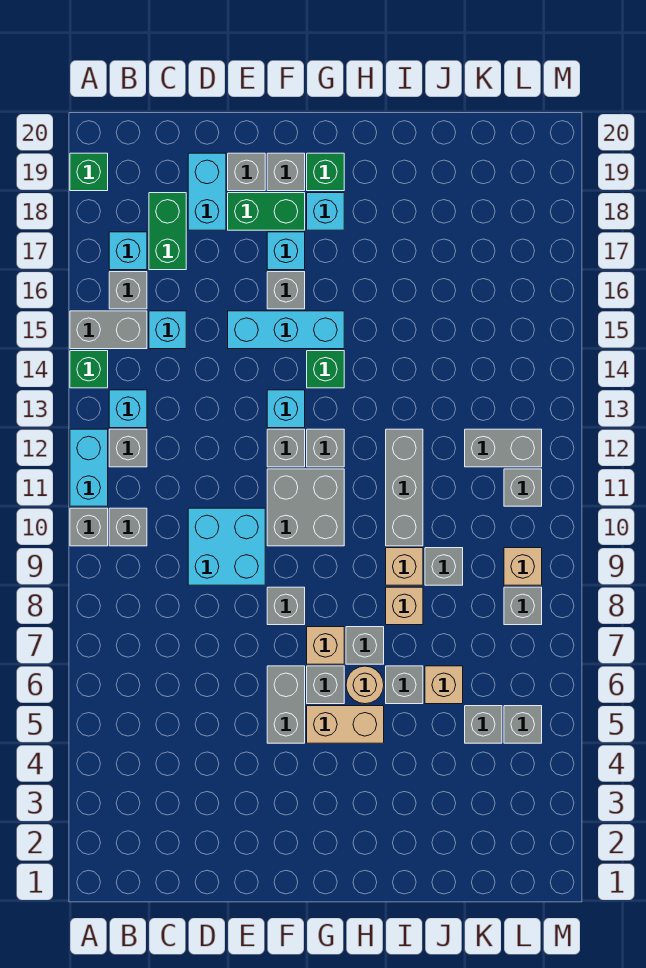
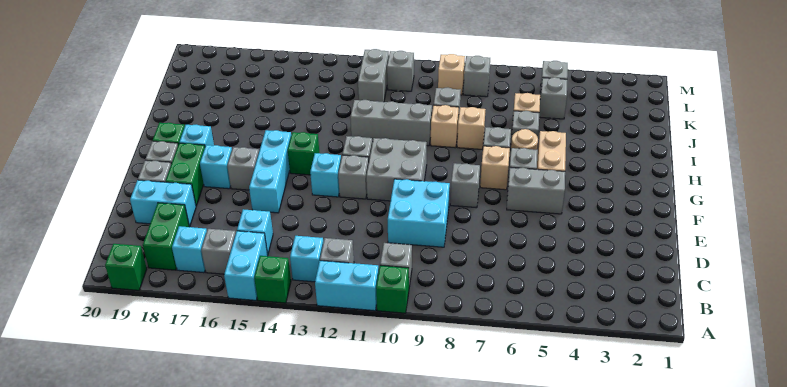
grey brick A10 level 1 -> green brick A10 level 1
grey brick A15:B15 level 1 -> cyan brick A15:B15 level 1
green brick C17:C18 level 1 -> green brick B18:C18 level 1

